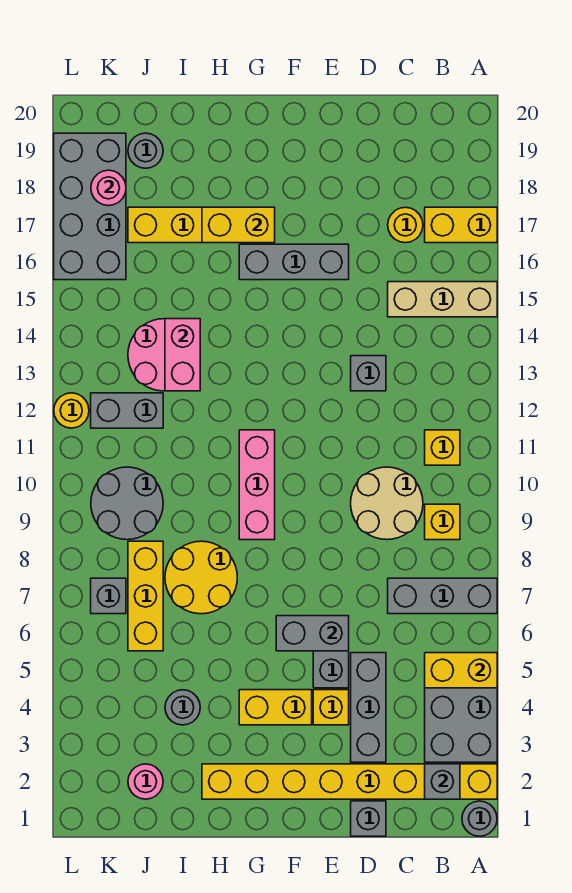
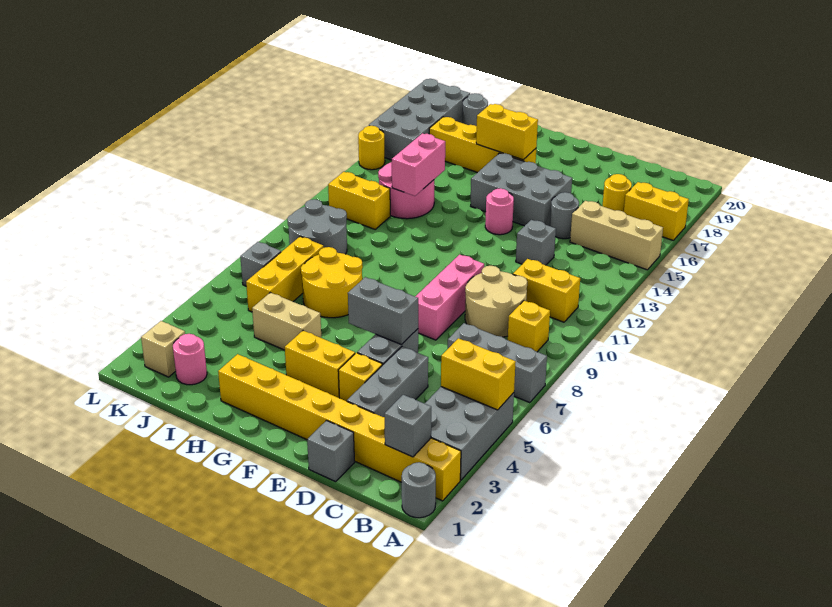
yellow brick B11 level 1 -> yellow brick B11:C11 level 1
grey brick E16:G16 level 1 -> grey brick E15:G16 level 1
pink brick G9:G11 level 1 -> pink brick E8:E10 level 1
none -> tan brick H5:I5 level 1
grey round brick I4 level 1 -> grey round brick D15 level 1
grey brick J12:K12 level 1 -> yellow brick J12:K12 level 1
none -> tan brick K2 level 1
pink round brick K18 level 2 -> pink round brick F14 level 1
yellow round brick L12 level 1 -> yellow round brick L15 level 1

